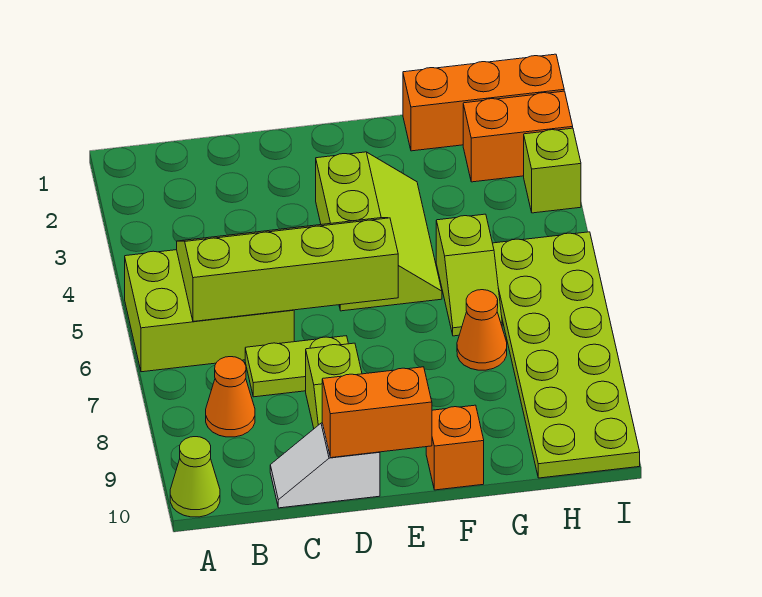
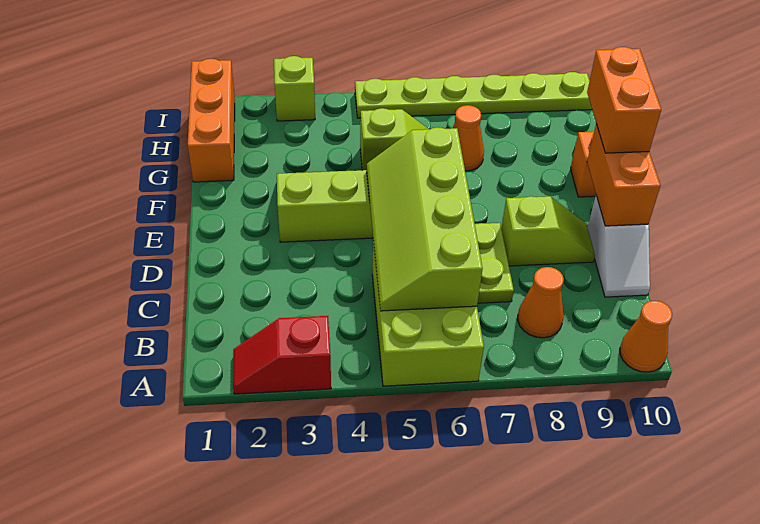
none -> red slope A2:A3 level 1 top 3
lime cone A10 level 1 -> orange cone A10 level 1
orange brick H2:I2 level 1 -> orange brick E10:F10 level 3
lime plate H5:I10 level 1 -> lime plate I5:I10 level 1

